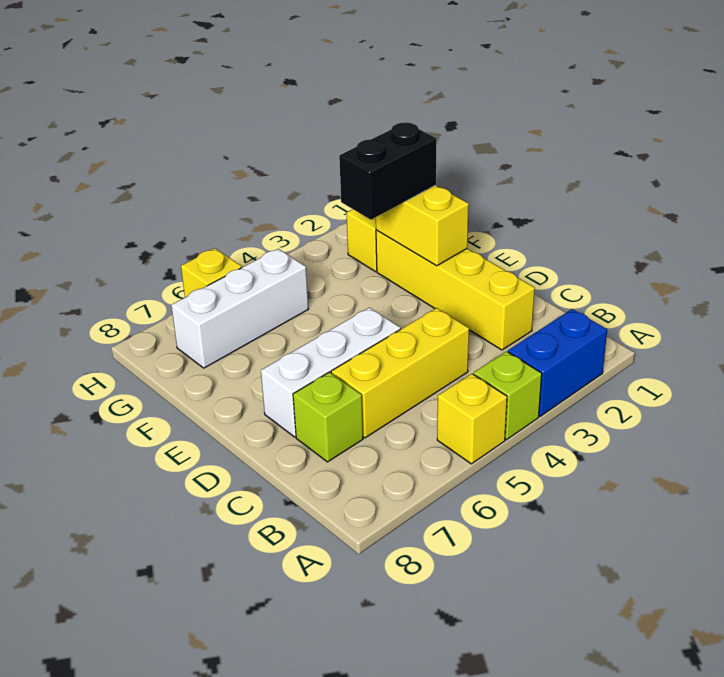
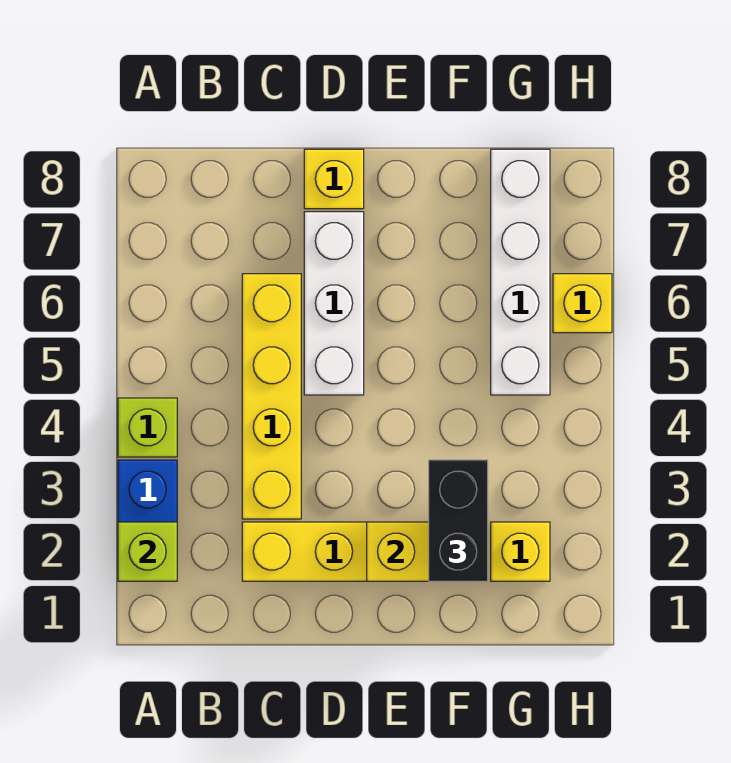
yellow brick A5 level 1 -> yellow brick D8 level 1
yellow brick C4:C6 level 1 -> yellow brick C3:C6 level 1
lime brick C7 level 1 -> lime brick A2 level 2
white brick G5:G7 level 1 -> white brick G5:G8 level 1

